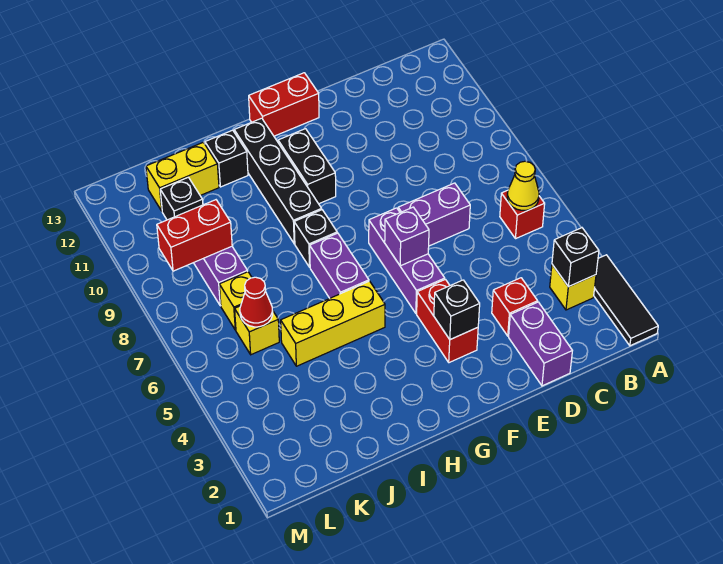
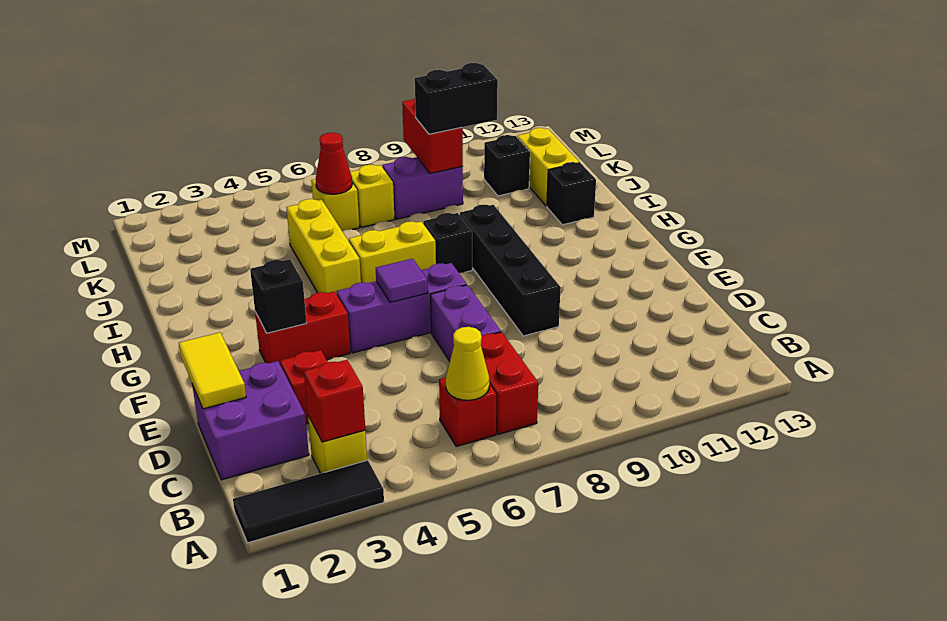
black brick B3 level 2 -> red brick B3 level 2
purple brick D1:D2 level 1 -> purple brick C1:D2 level 1
none -> yellow tile D1:E1 level 2
purple brick F6 level 2 -> purple tile F6 level 2
red brick F13:G13 level 1 -> red brick B7:C7 level 1
black brick G10:G11 level 1 -> black brick K9:K10 level 3
purple brick H6:H7 level 1 -> yellow brick H6:H7 level 1
black brick H9:H12 level 1 -> black brick E9:H9 level 1

